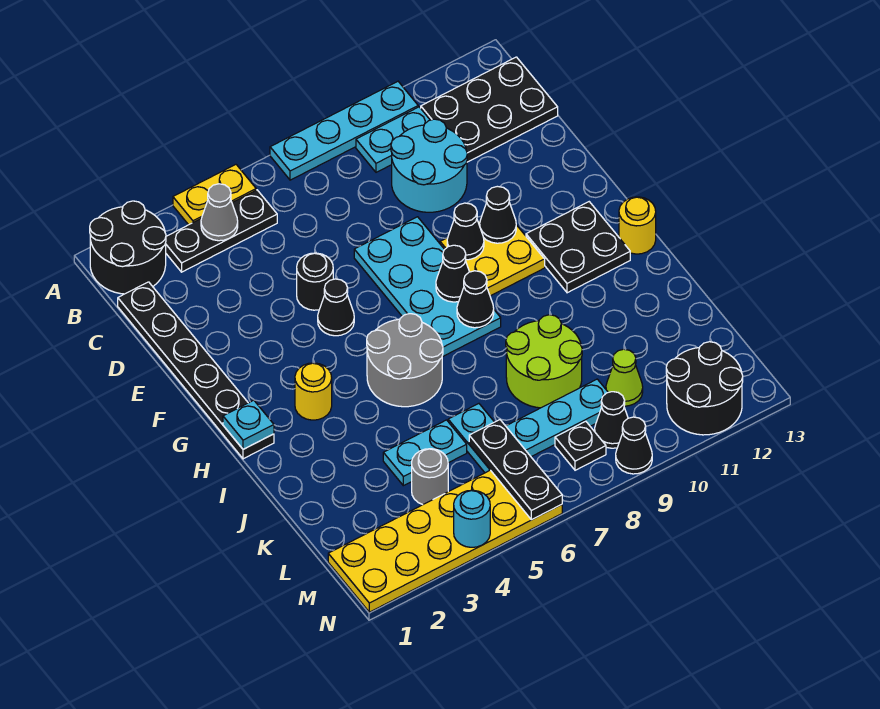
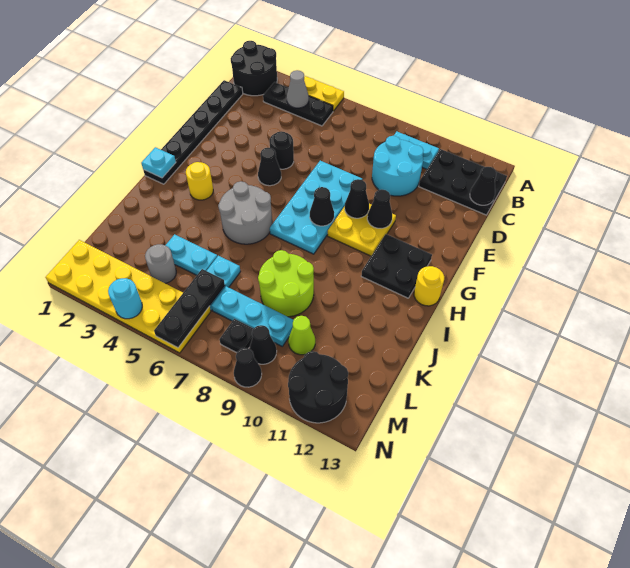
cyan plate A7:A10 level 1 -> none
black cone H8 level 2 -> black cone C13 level 2

